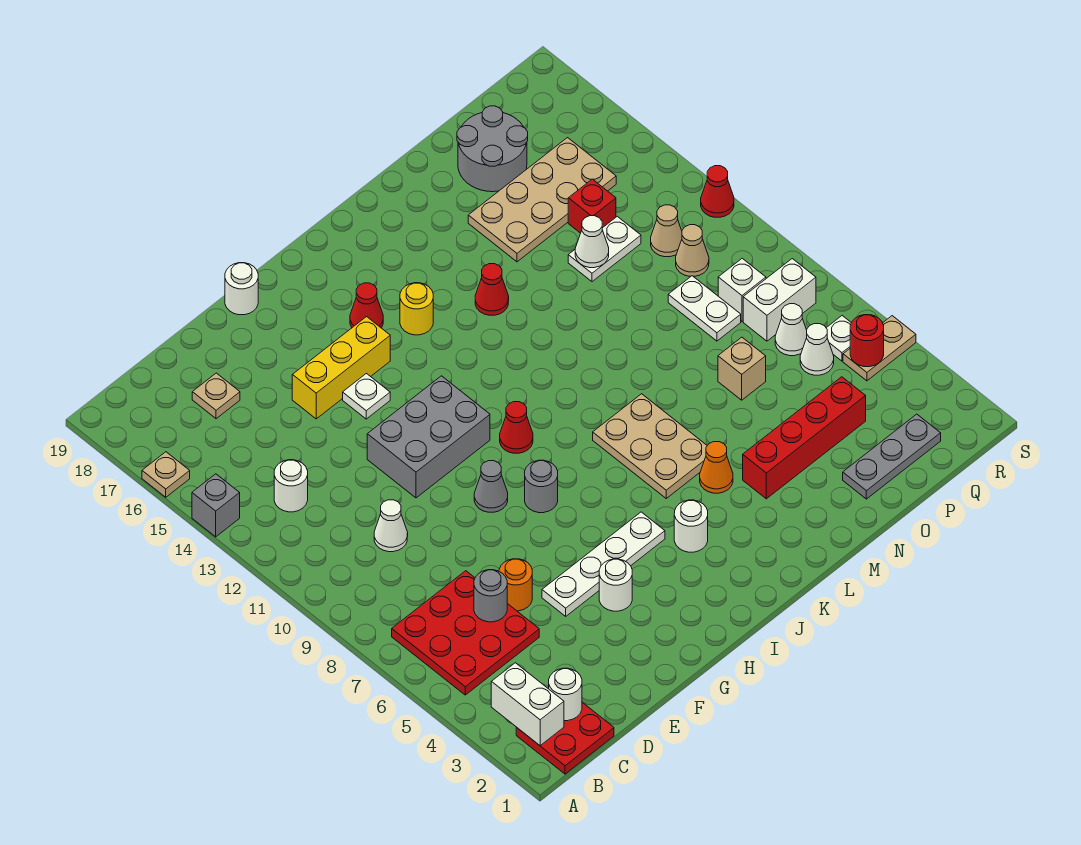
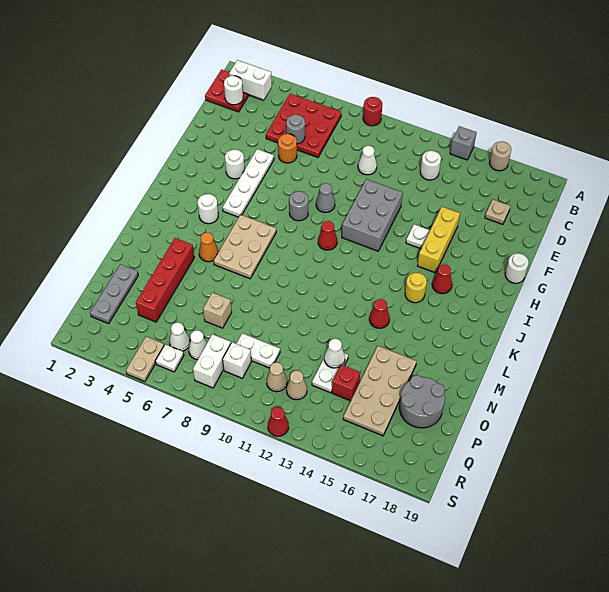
tan plate A16 level 1 -> tan round brick A16 level 1
tan plate K6:L8 level 1 -> tan plate J6:L7 level 1
red round brick R5 level 2 -> red round brick A9 level 1

